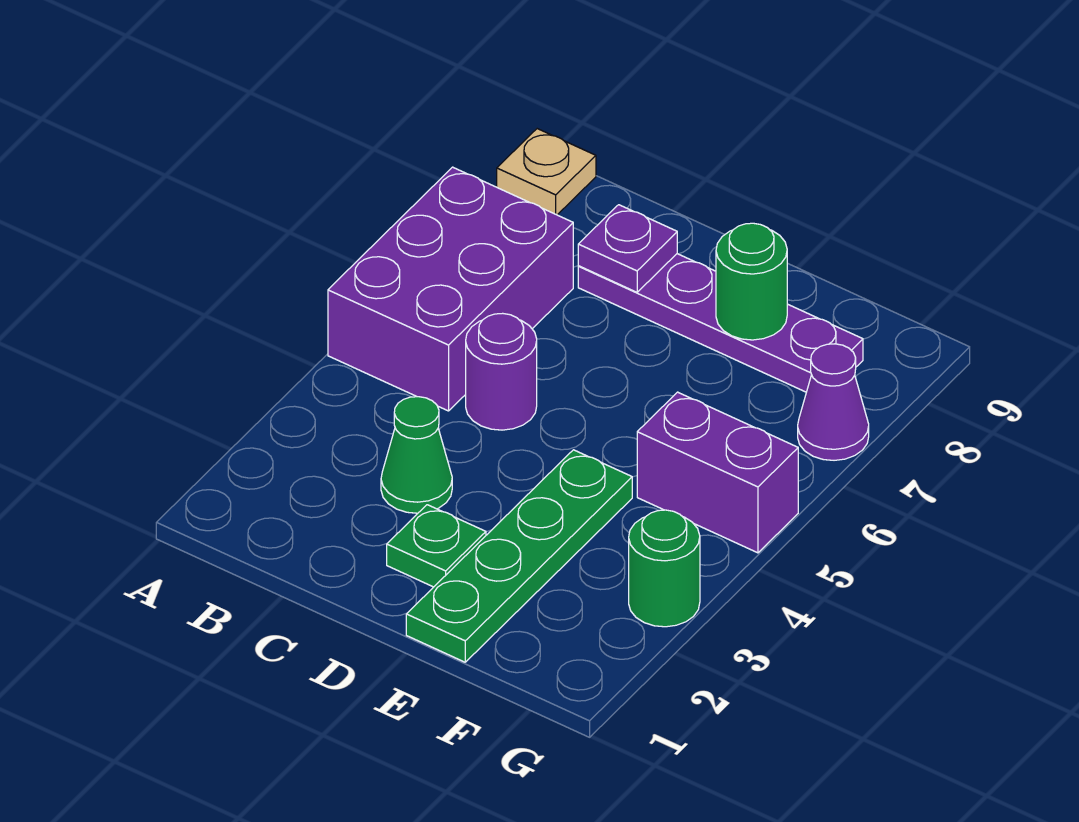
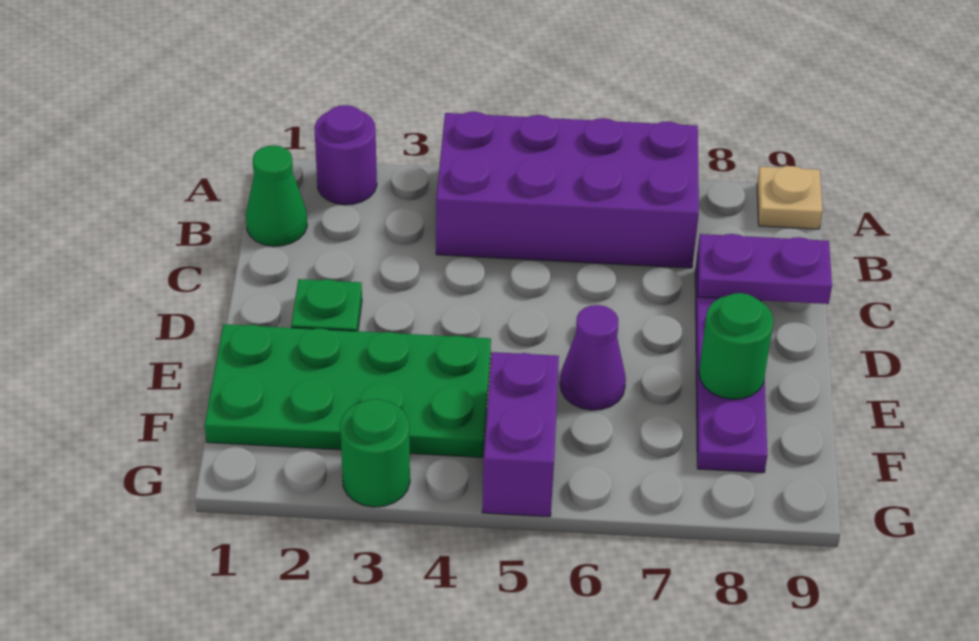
purple brick A5:B7 level 1 -> purple brick A4:B7 level 1
green cone C3 level 1 -> green cone B1 level 1
purple round brick C5 level 1 -> purple round brick A2 level 1
purple plate C8 level 2 -> purple plate C8:C9 level 2
green plate E1:E4 level 1 -> green plate E1:F4 level 1
purple cone G7 level 1 -> purple cone E6 level 1

